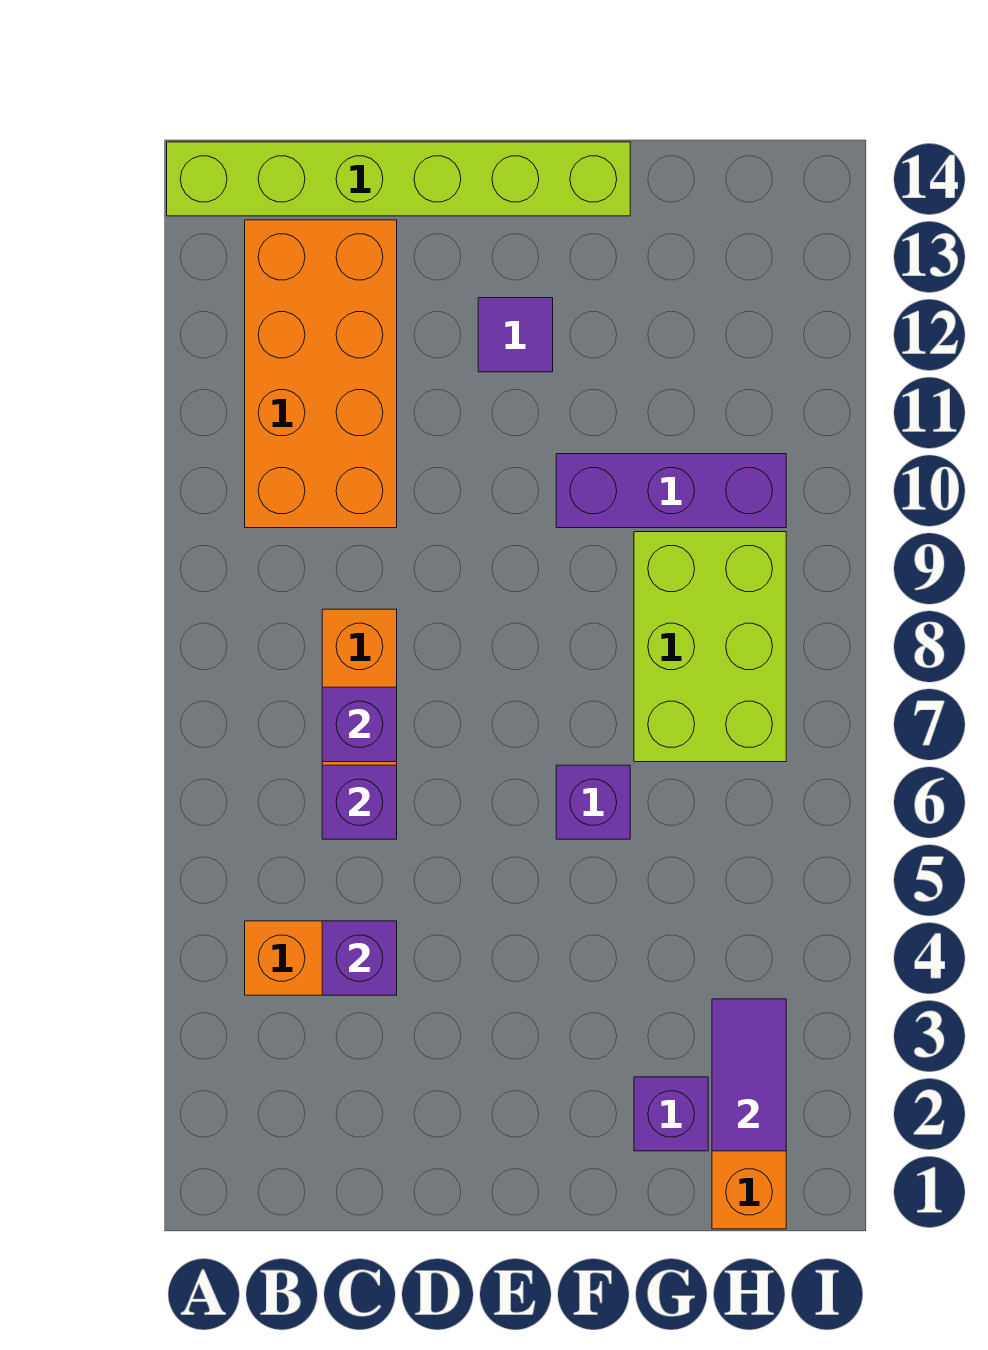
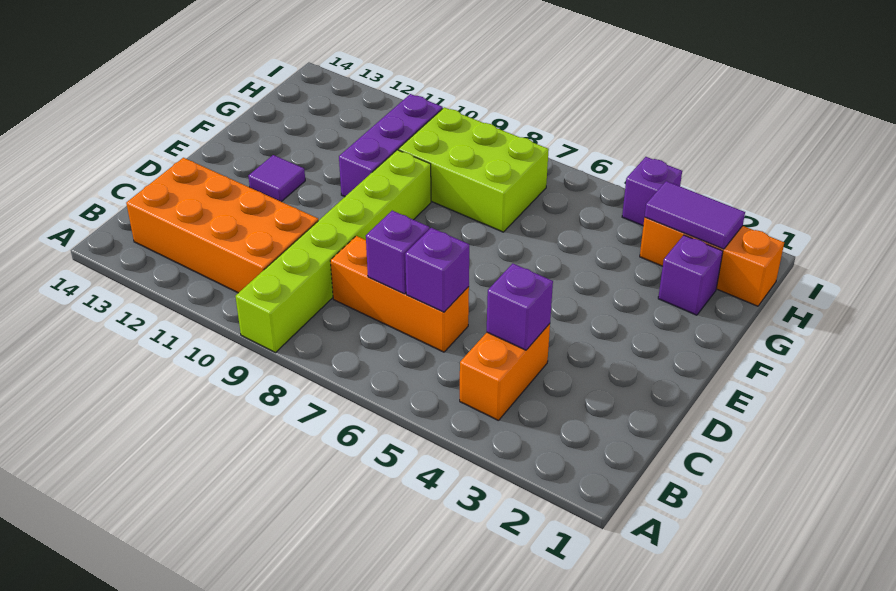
lime brick A14:F14 level 1 -> lime brick A9:F9 level 1
purple brick F6 level 1 -> purple brick I4 level 1

